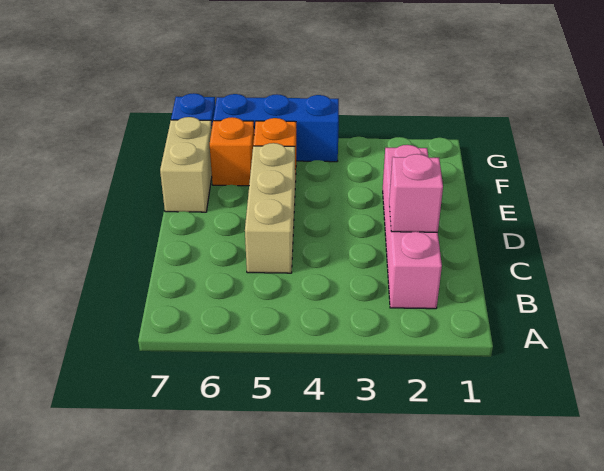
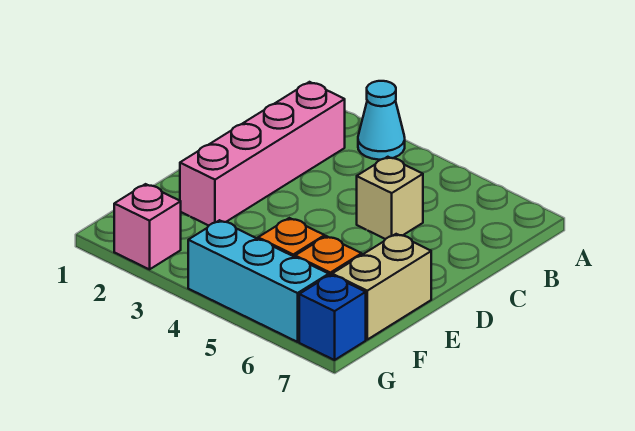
none -> cyan cone A3 level 1
pink brick C2 level 2 -> pink brick G2 level 1
tan brick C5:E5 level 1 -> tan brick C5 level 1
blue brick G4:G6 level 1 -> cyan brick G4:G6 level 1

